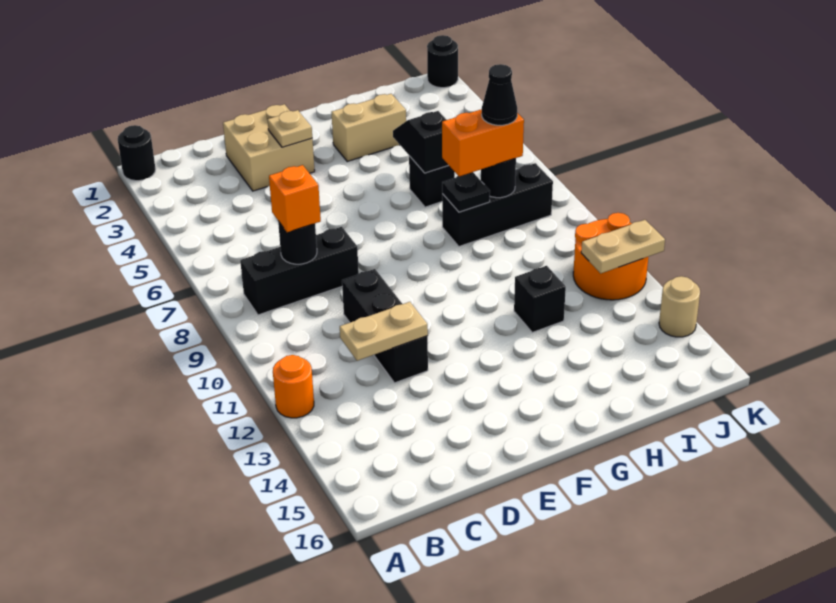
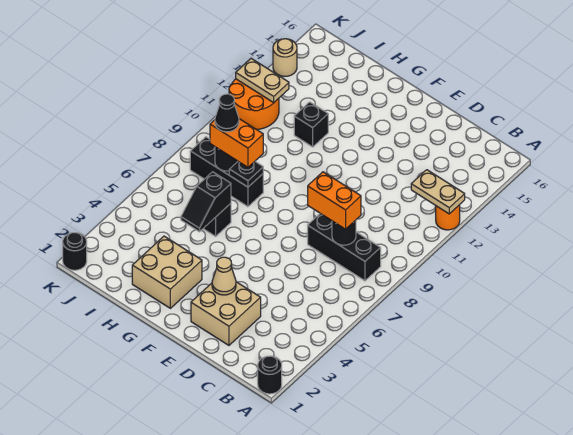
orange brick C8 level 3 -> orange brick C8:D8 level 3
tan plate C12:D12 level 2 -> tan plate A12:B12 level 2
black brick D10:D12 level 1 -> none
tan plate E3 level 2 -> tan cone E3 level 2
tan brick G3:H3 level 1 -> tan brick G2:H3 level 1

